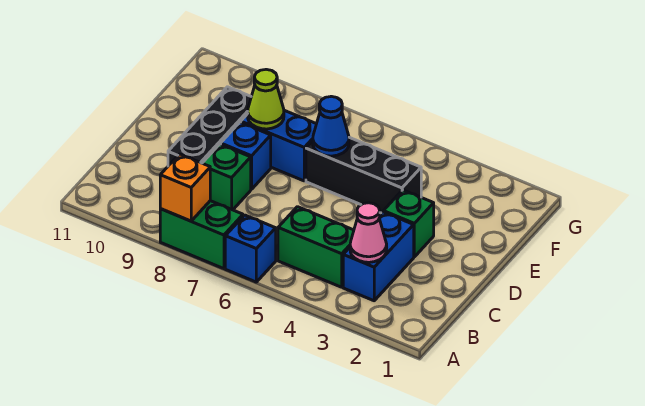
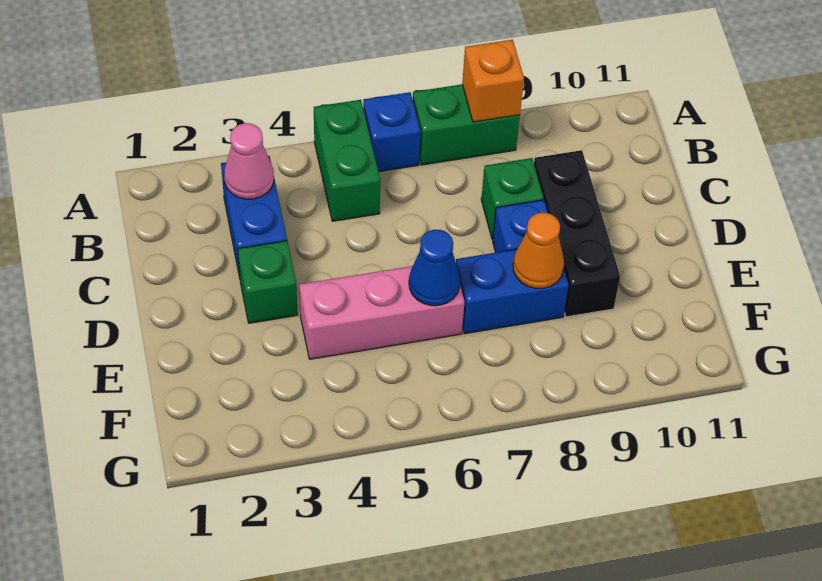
green brick B4:B5 level 1 -> green brick A5:B5 level 1
black brick E4:E6 level 1 -> pink brick E4:E6 level 1
lime cone E8 level 2 -> orange cone E8 level 2

